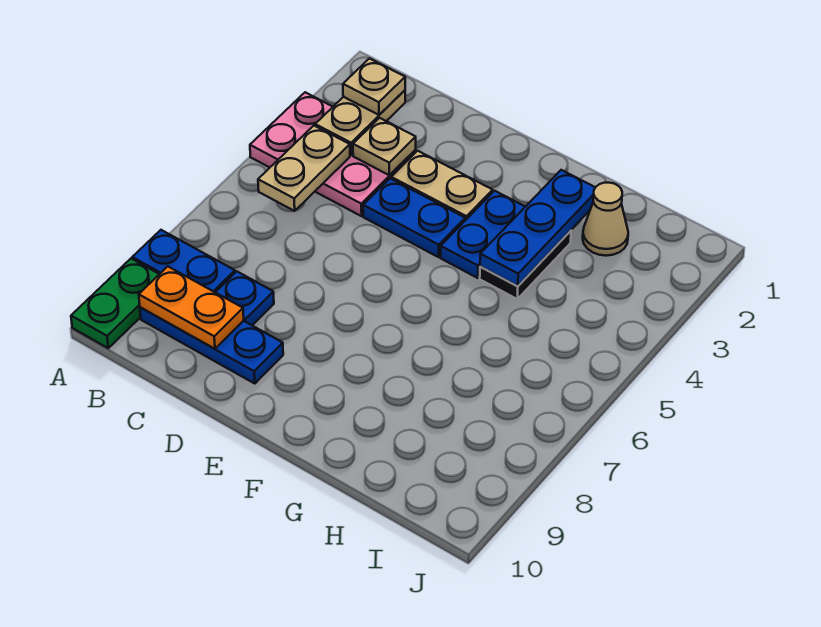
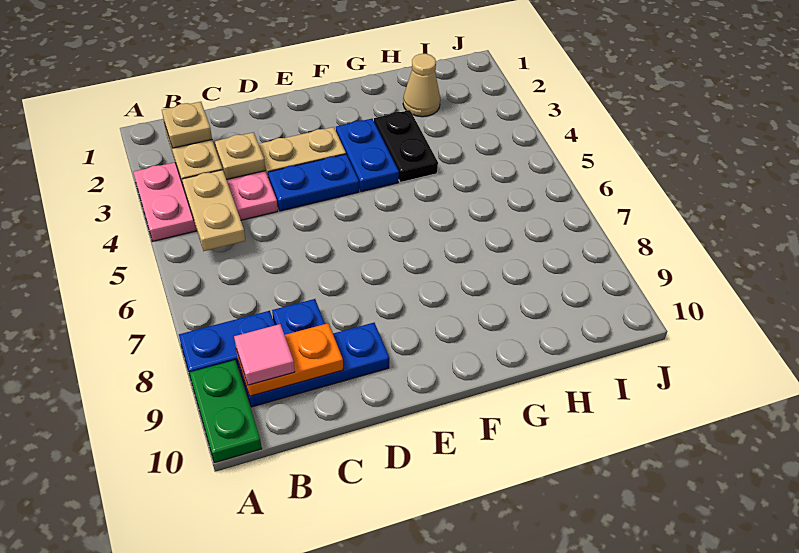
none -> pink tile B9 level 3
blue plate G2:G4 level 2 -> none

